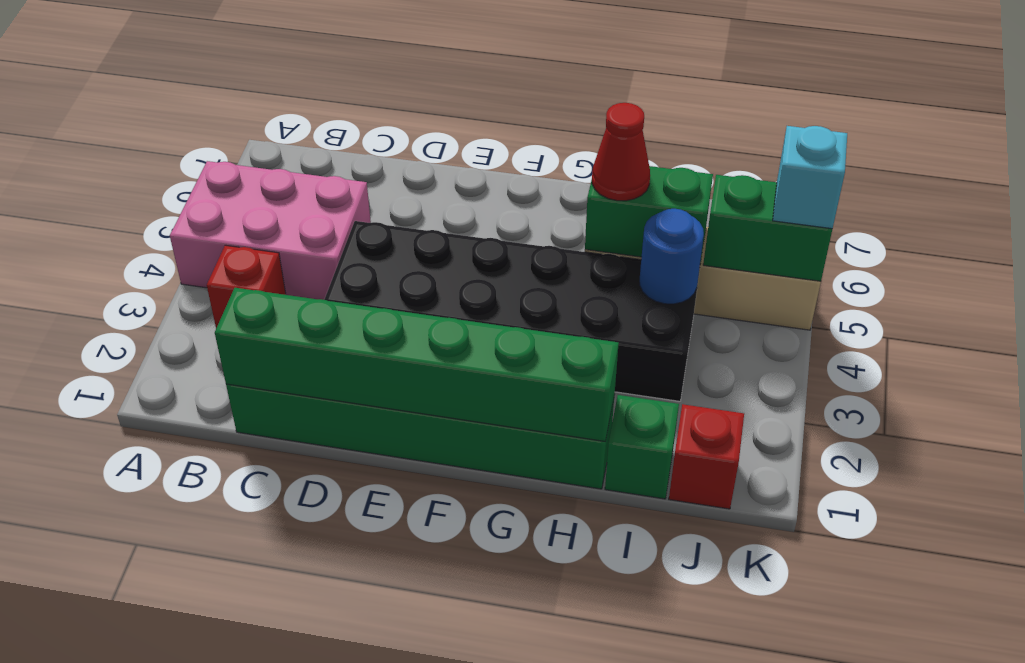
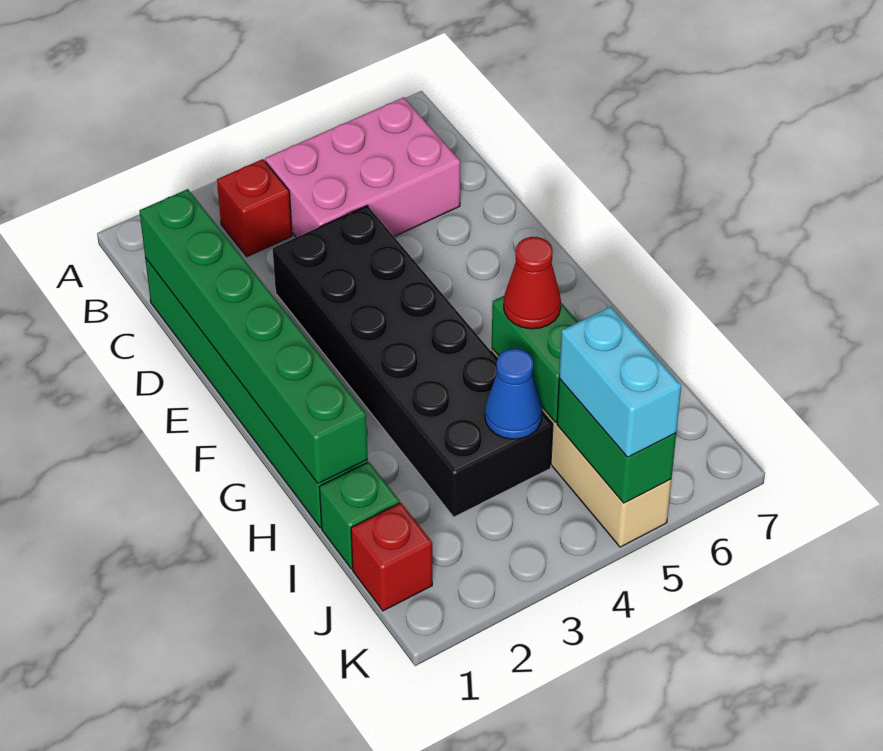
pink brick A4:C5 level 1 -> pink brick B4:C6 level 1
blue round brick I4 level 2 -> blue cone I4 level 2
cyan brick K5 level 3 -> cyan brick J5:K5 level 3

